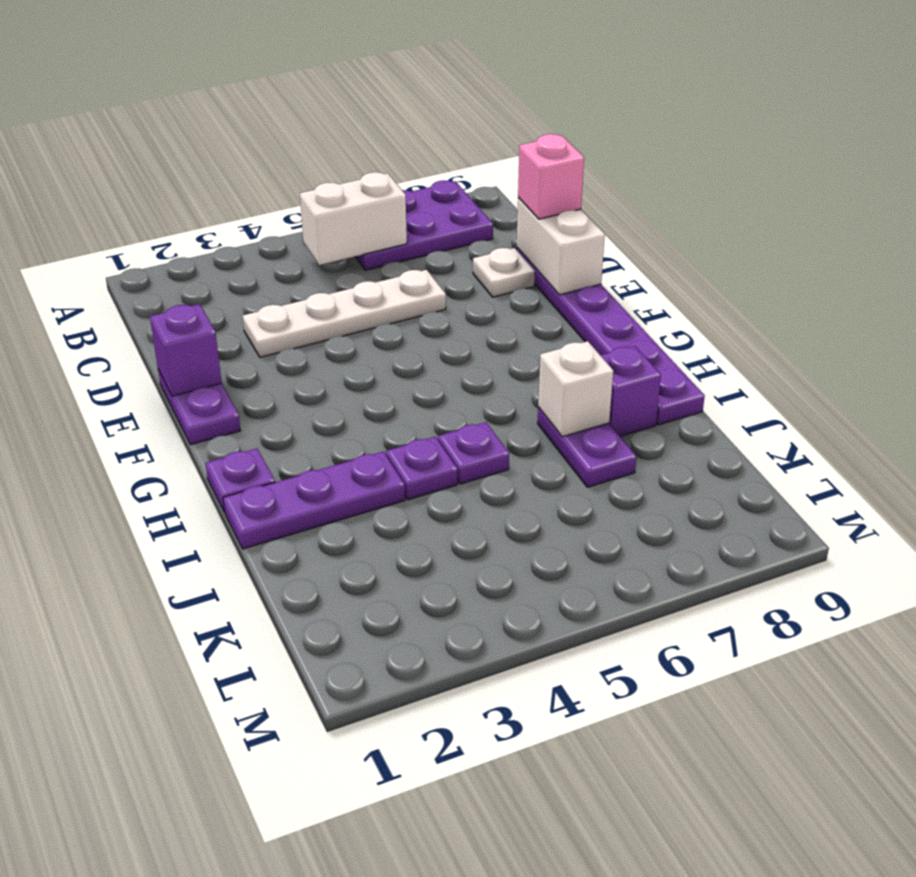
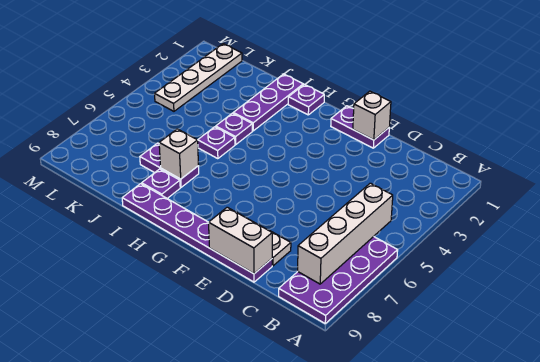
purple plate A6:B8 level 1 -> purple plate A6:B9 level 1
white brick B5:B6 level 2 -> white brick B5:B8 level 2
white plate D3:D6 level 1 -> white plate L1:L4 level 1
pink brick D9 level 3 -> none
purple brick E1 level 2 -> white brick E1 level 2
purple brick I8 level 1 -> purple plate I8 level 1

